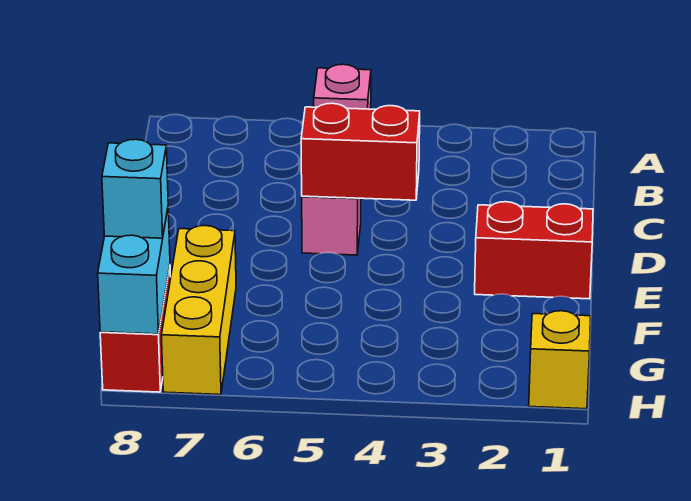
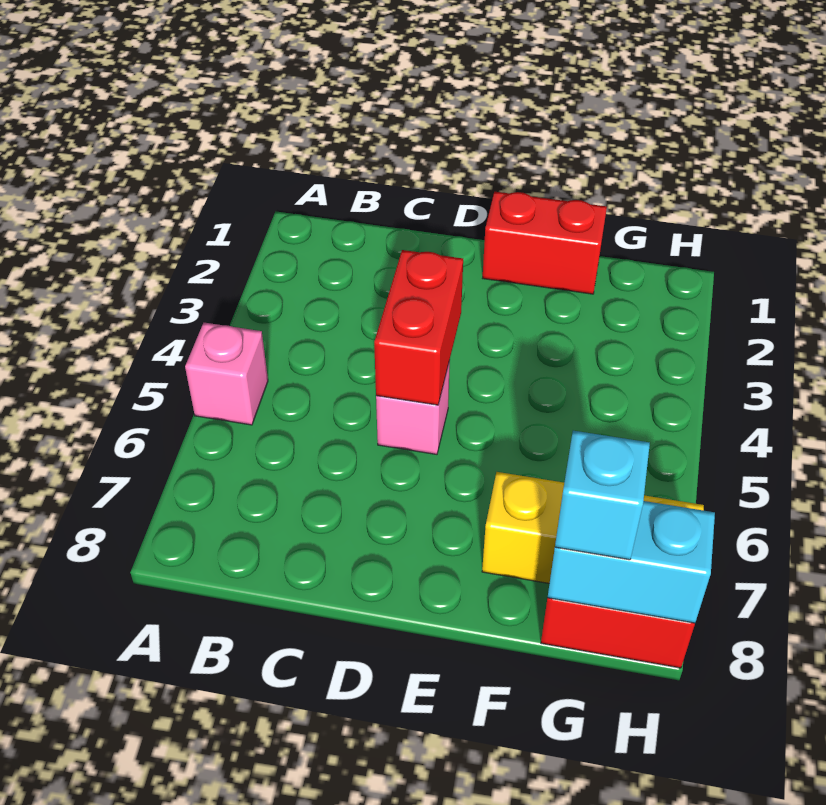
red brick E1:E2 level 1 -> red brick E1:F1 level 1
yellow brick H1 level 1 -> none

